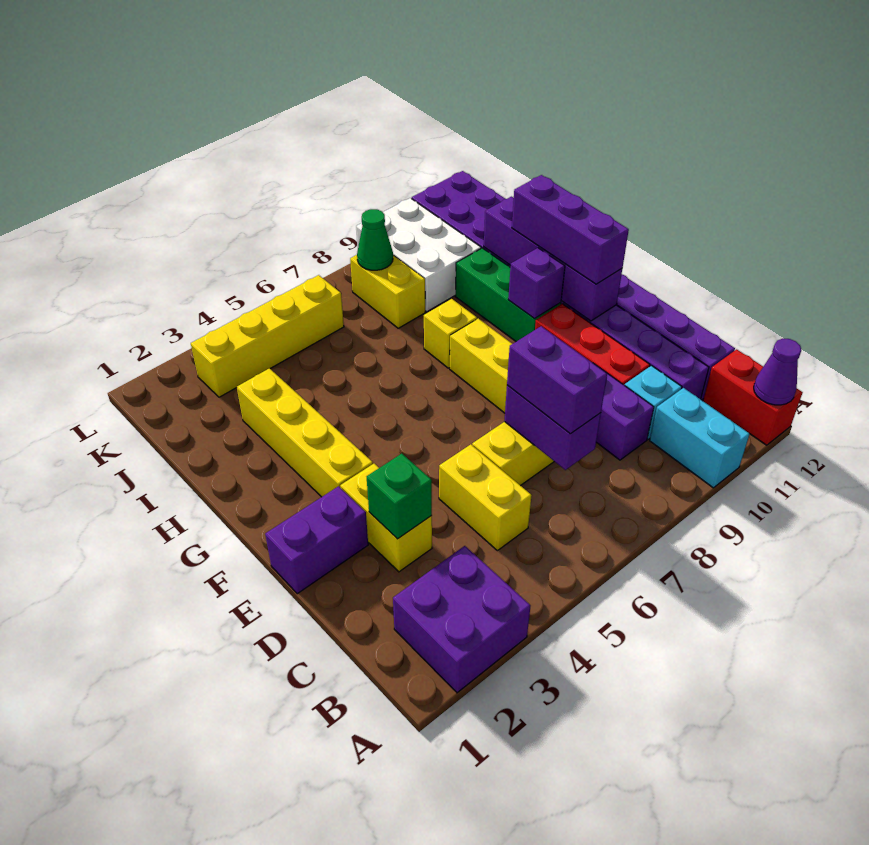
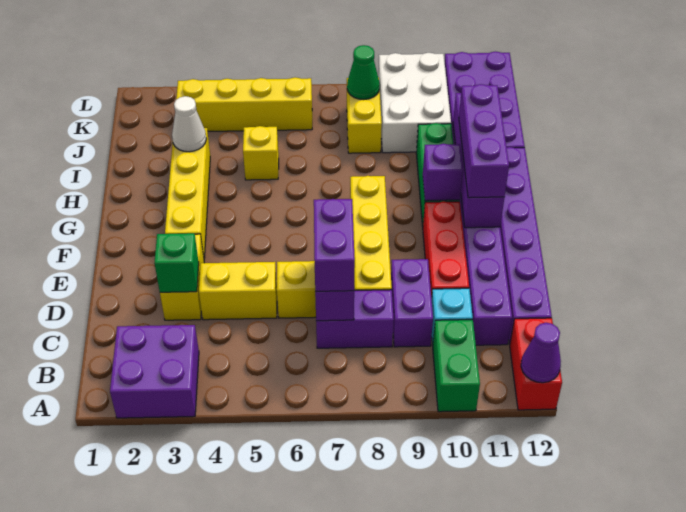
cyan brick A10:B10 level 1 -> green brick A10:B10 level 1
yellow brick C5:D5 level 1 -> yellow brick D4:D5 level 1
purple brick E1:E2 level 1 -> purple brick C7:C8 level 1
yellow brick H8 level 1 -> yellow brick I5 level 1
none -> white cone I3 level 2

